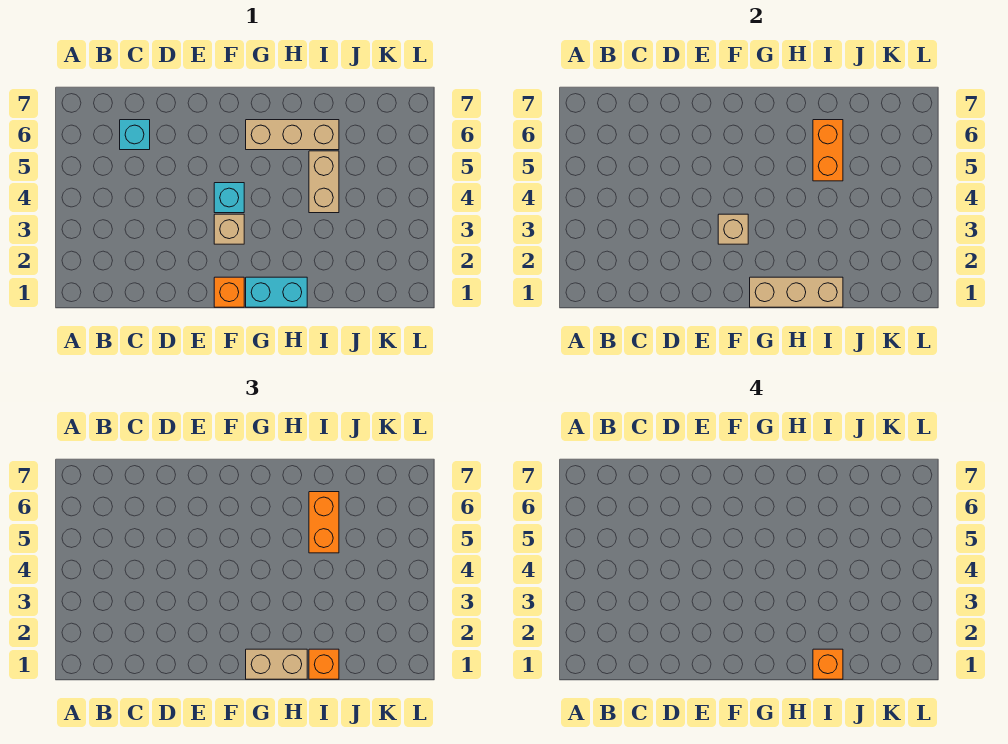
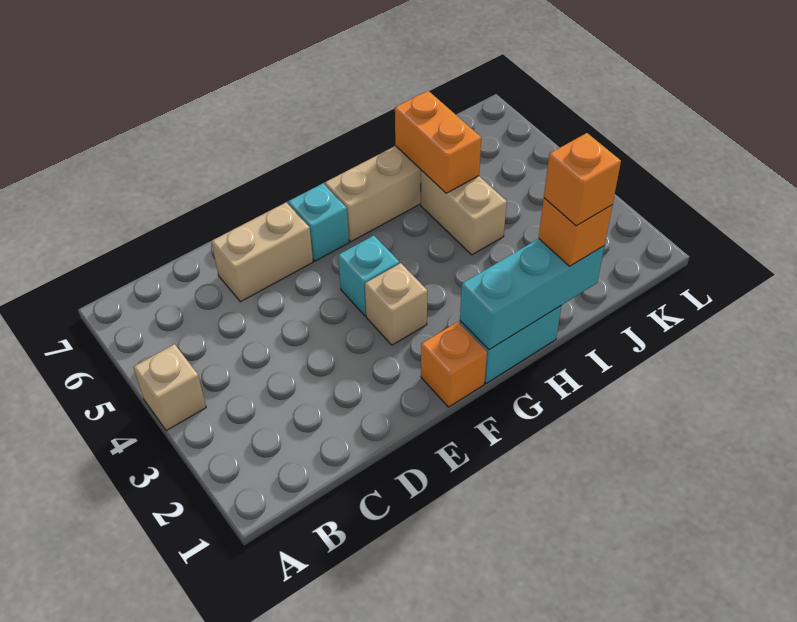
cyan brick C6 level 1 -> cyan brick F6 level 1
tan brick F3 level 2 -> tan brick A4 level 1
tan brick G1:I1 level 2 -> cyan brick G1:I1 level 2
tan brick G1:H1 level 3 -> tan brick D6:E6 level 1
orange brick I5:I6 level 3 -> none

